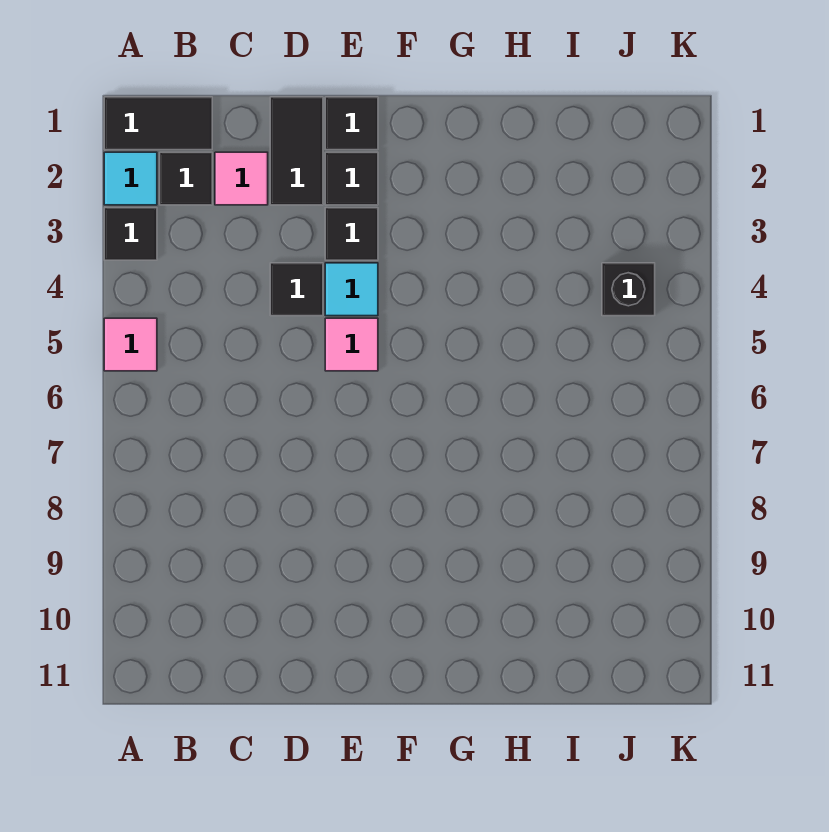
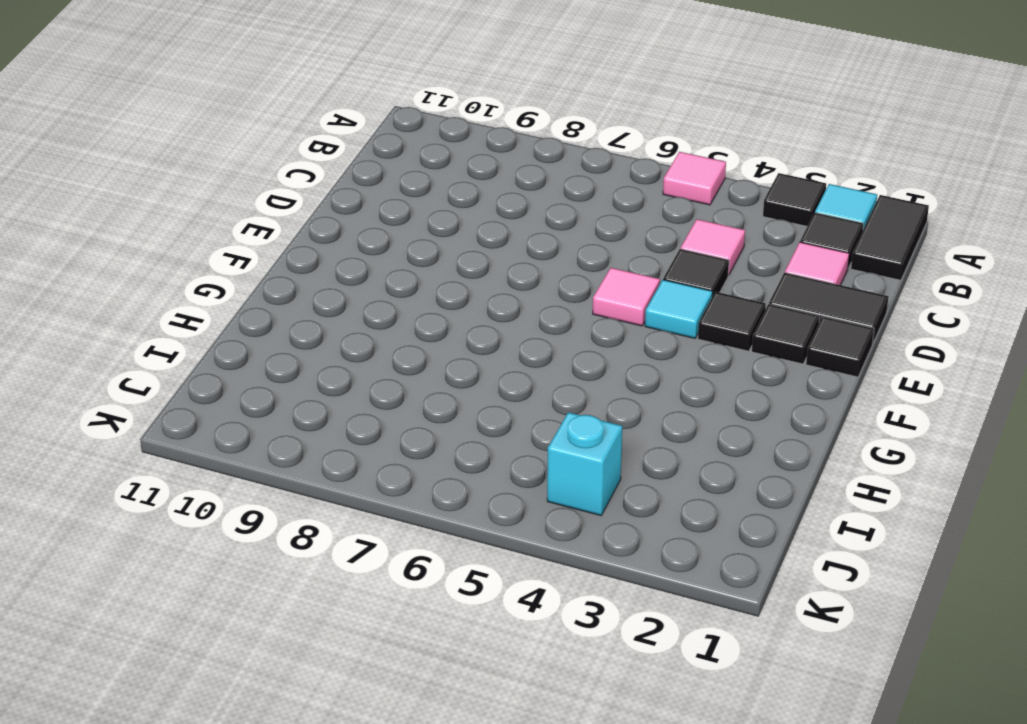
none -> pink tile C4 level 1
black brick J4 level 1 -> cyan brick J4 level 1

